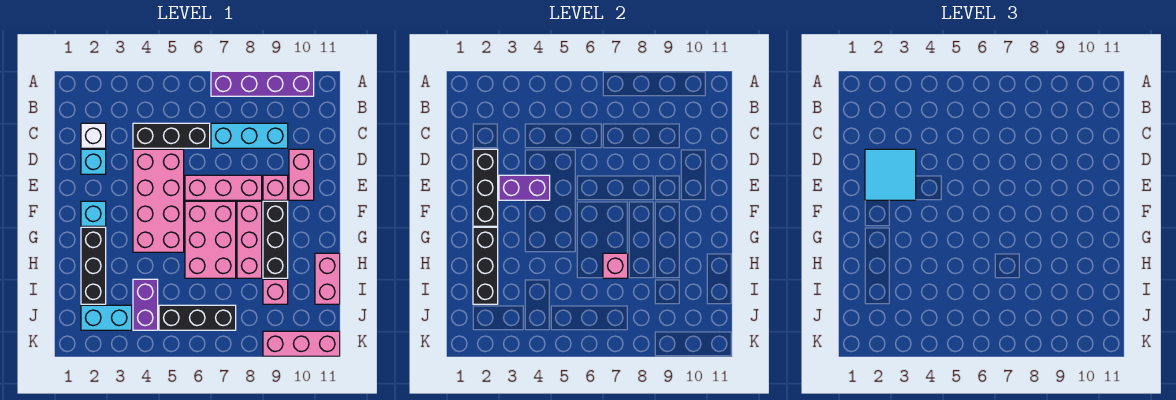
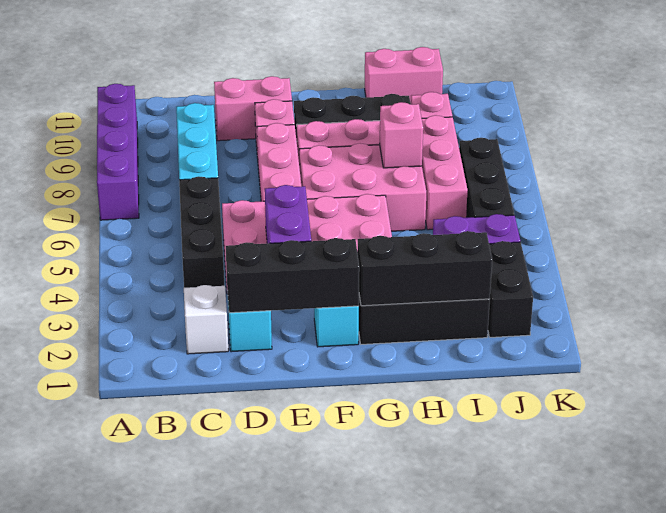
cyan tile D2:E3 level 3 -> none
cyan brick J2:J3 level 1 -> black brick J2:J3 level 1
pink brick K9:K11 level 1 -> pink brick I6:I8 level 1

